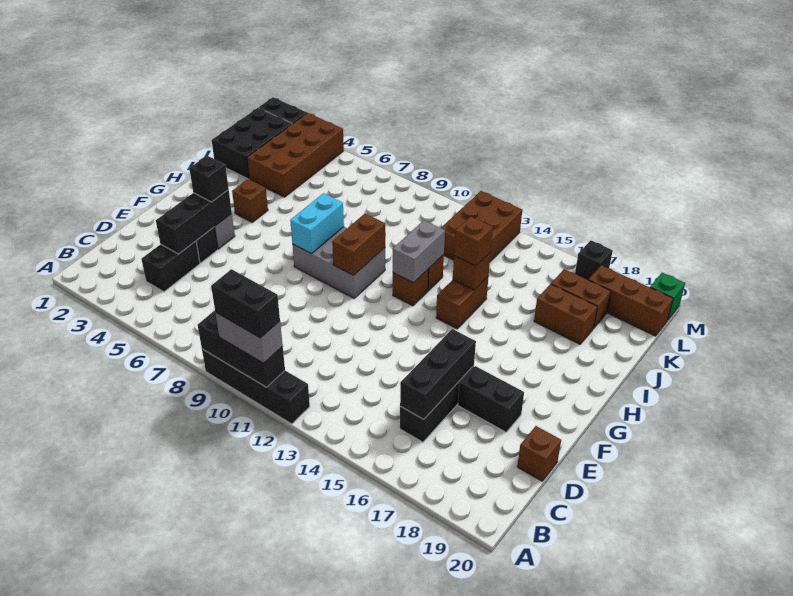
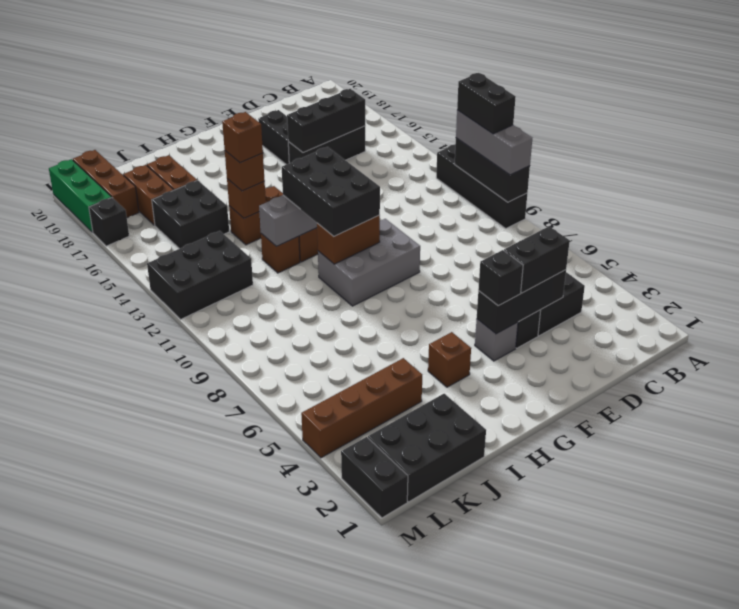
grey brick A10:A11 level 3 -> grey brick A9:A11 level 3
none -> black brick D4:E4 level 3
brown brick D20 level 1 -> brown brick I14 level 4
grey brick G8:H10 level 1 -> grey brick F9:H10 level 1
cyan brick G8:H8 level 2 -> none
none -> black brick G10:H12 level 3
brown brick J3:M4 level 1 -> brown brick J4:M4 level 1
none -> black brick J15:K16 level 1
brown brick K12:M13 level 1 -> black brick K12:M13 level 1
green brick M20 level 1 -> green brick M18:M20 level 1

